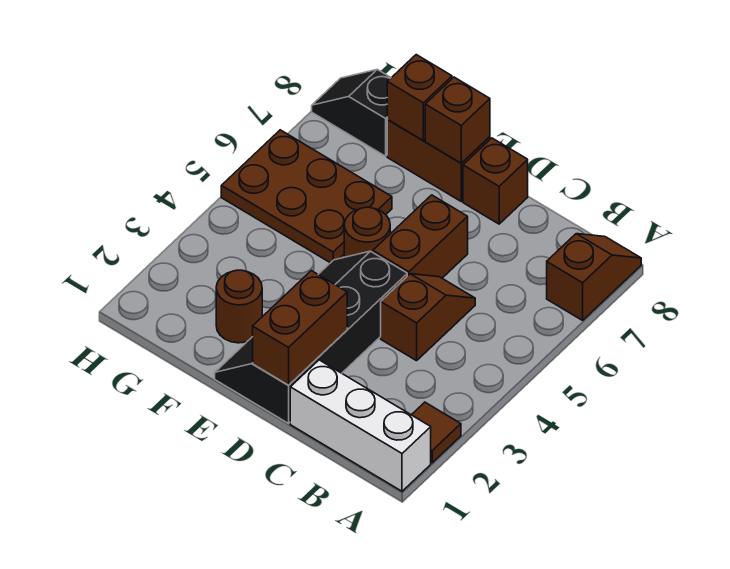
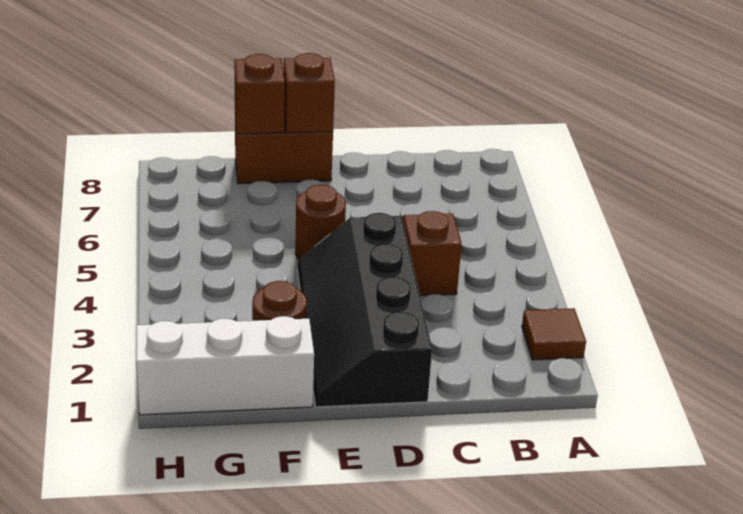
white brick A1:C1 level 1 -> white brick F1:H1 level 1
brown slope A7:A8 level 1 top 7 -> none
brown brick D1:D2 level 2 -> none
brown brick D5:D6 level 1 -> none
brown brick D8 level 1 -> none
brown plate F5:H6 level 1 -> none
black slope G8:H8 level 1 top G -> none

